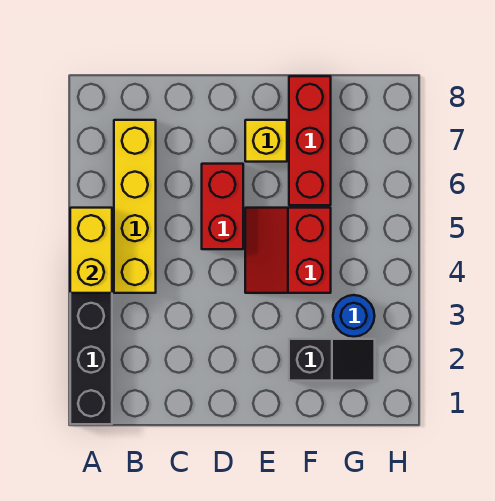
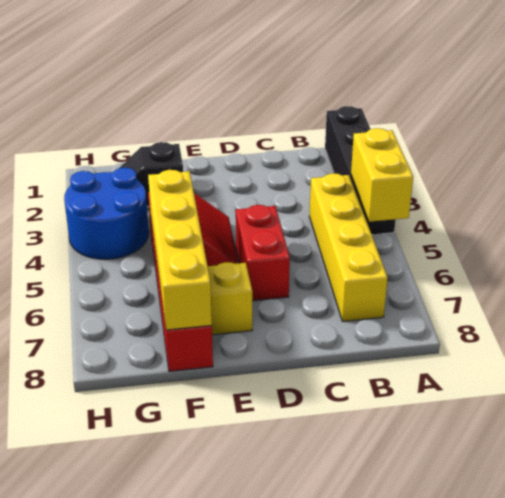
none -> yellow brick F5:F8 level 2
blue round brick G3 level 1 -> blue round brick G3:H4 level 1

